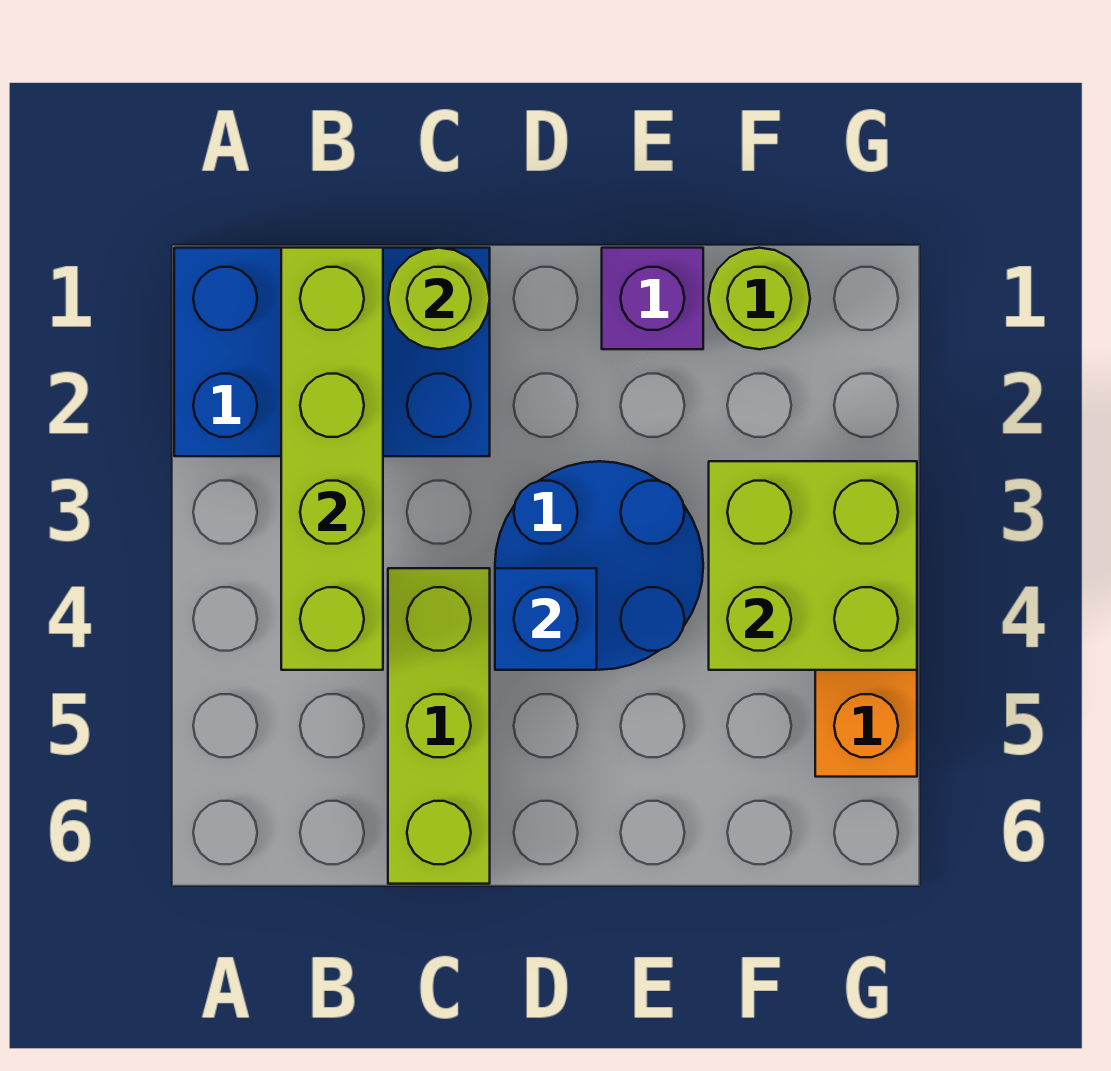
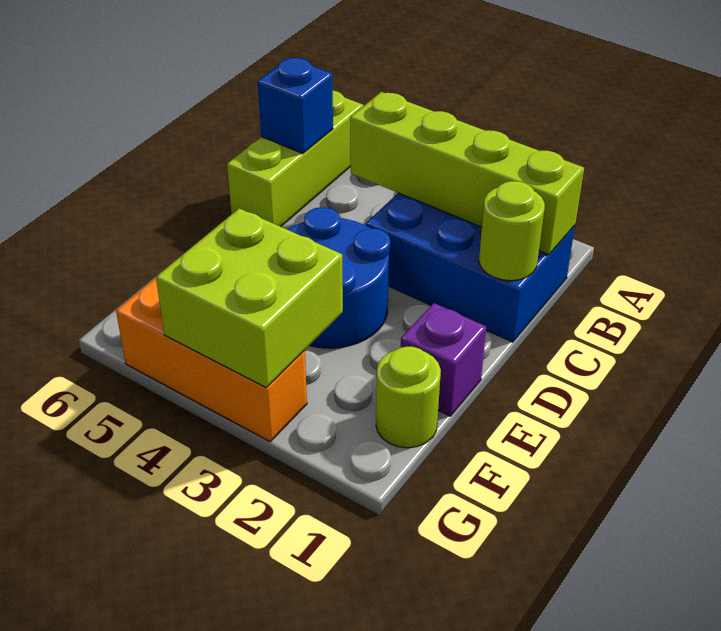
blue brick A1:C2 level 1 -> blue brick B1:C3 level 1
lime brick C4:C6 level 1 -> lime brick A6:C6 level 1
blue brick D4 level 2 -> blue brick B6 level 2

